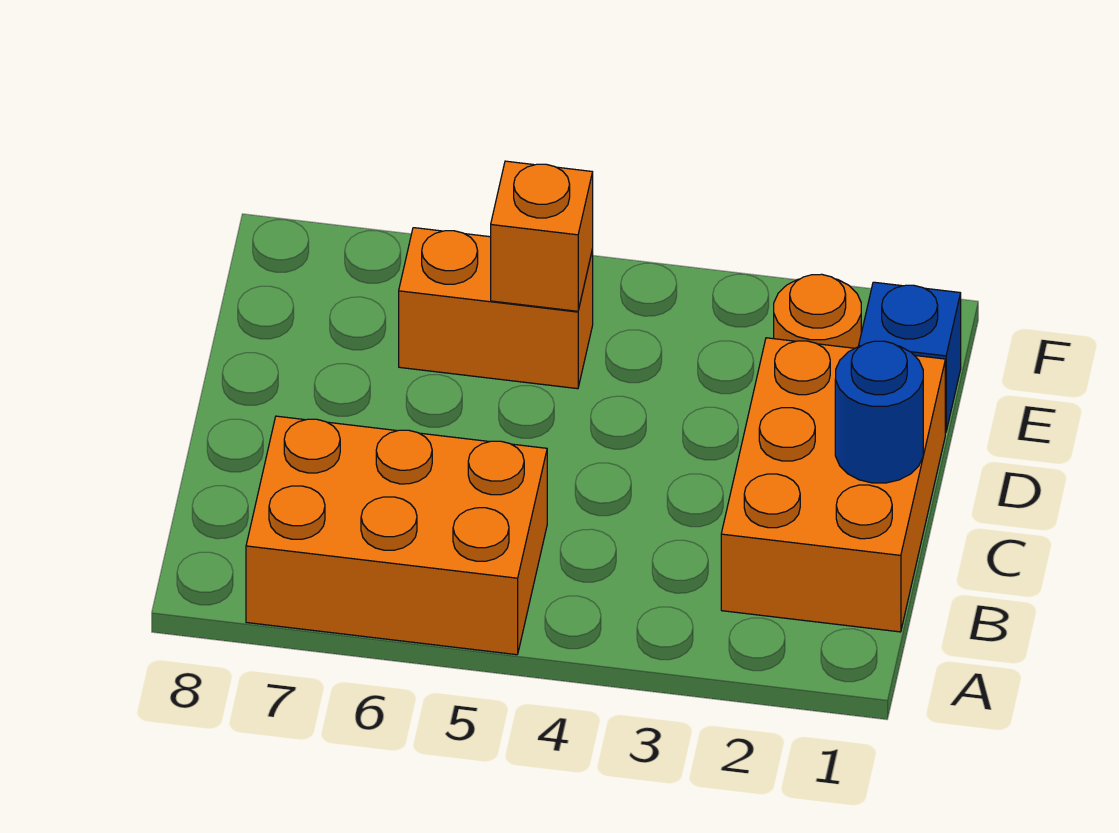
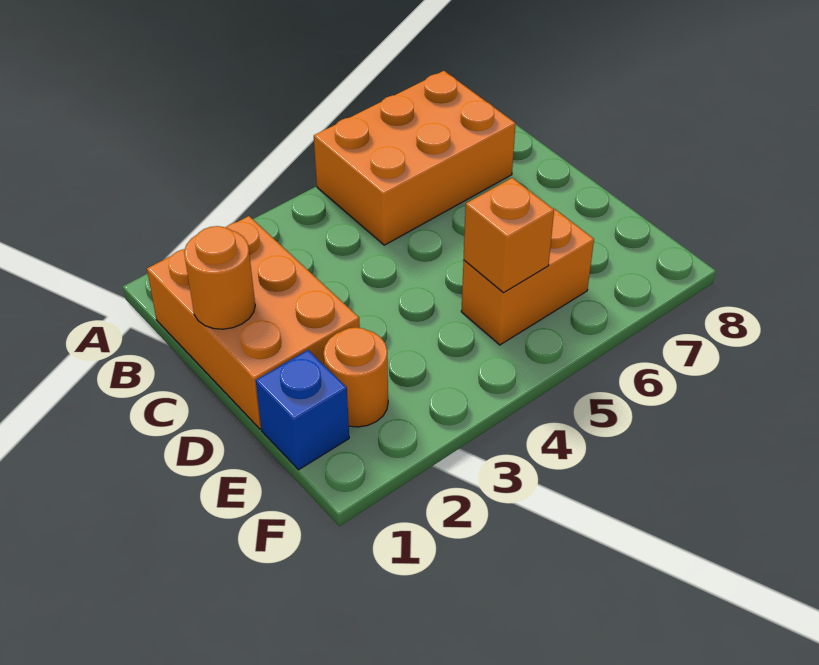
blue round brick C1 level 2 -> orange round brick C1 level 2

